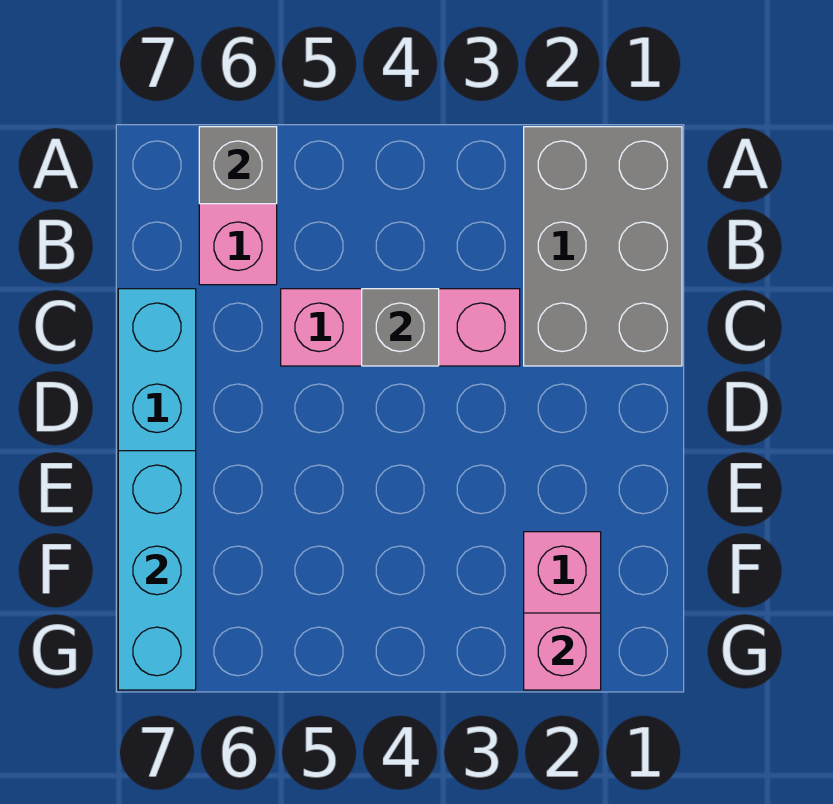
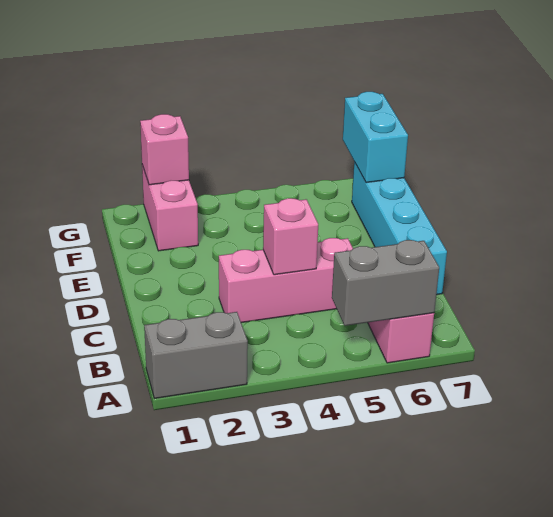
grey brick A1:C2 level 1 -> grey brick A1:A2 level 1
grey brick A6 level 2 -> grey brick A5:A6 level 2
grey brick C4 level 2 -> pink brick C4 level 2
cyan brick E7:G7 level 2 -> cyan brick F7:G7 level 2

